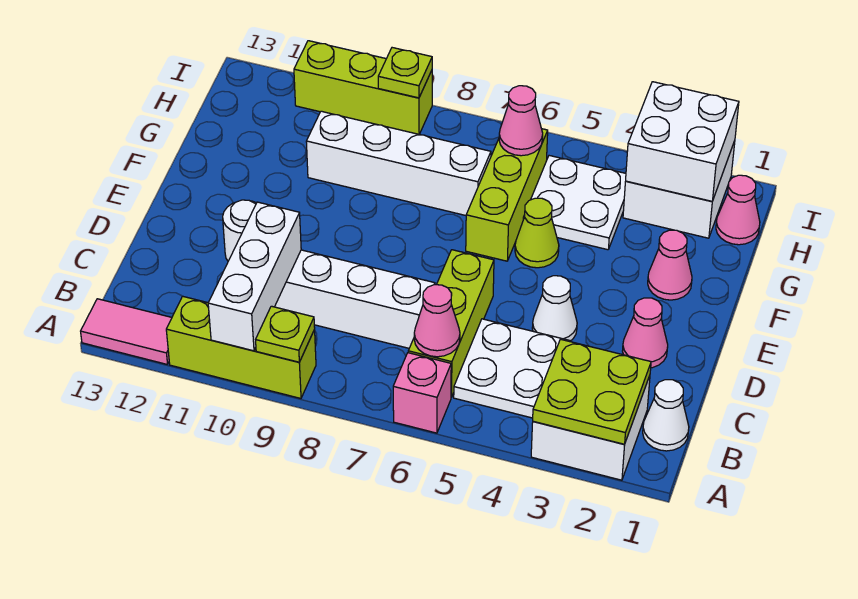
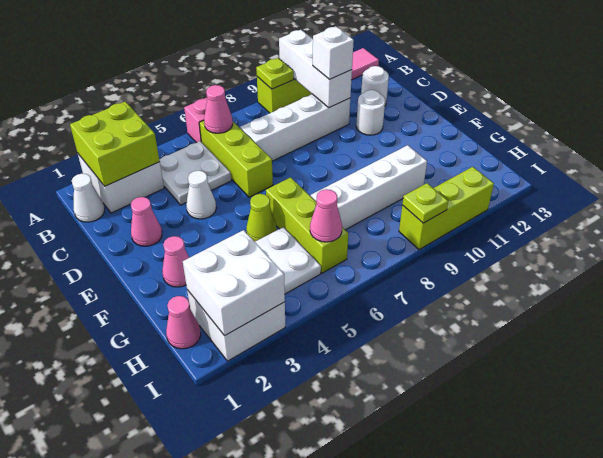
lime plate A2:B3 level 2 -> lime brick A2:B3 level 2
none -> white brick C10 level 3
none -> white round brick C12 level 1

